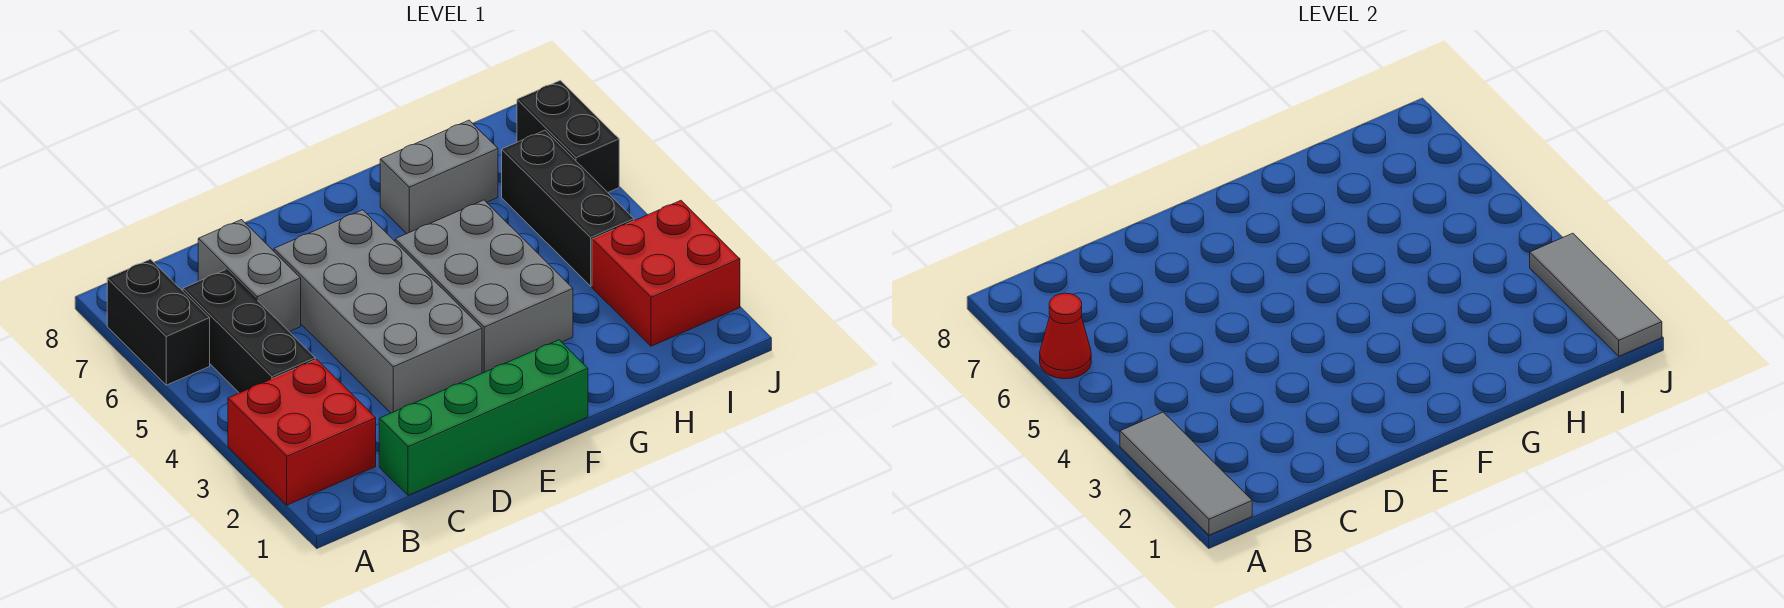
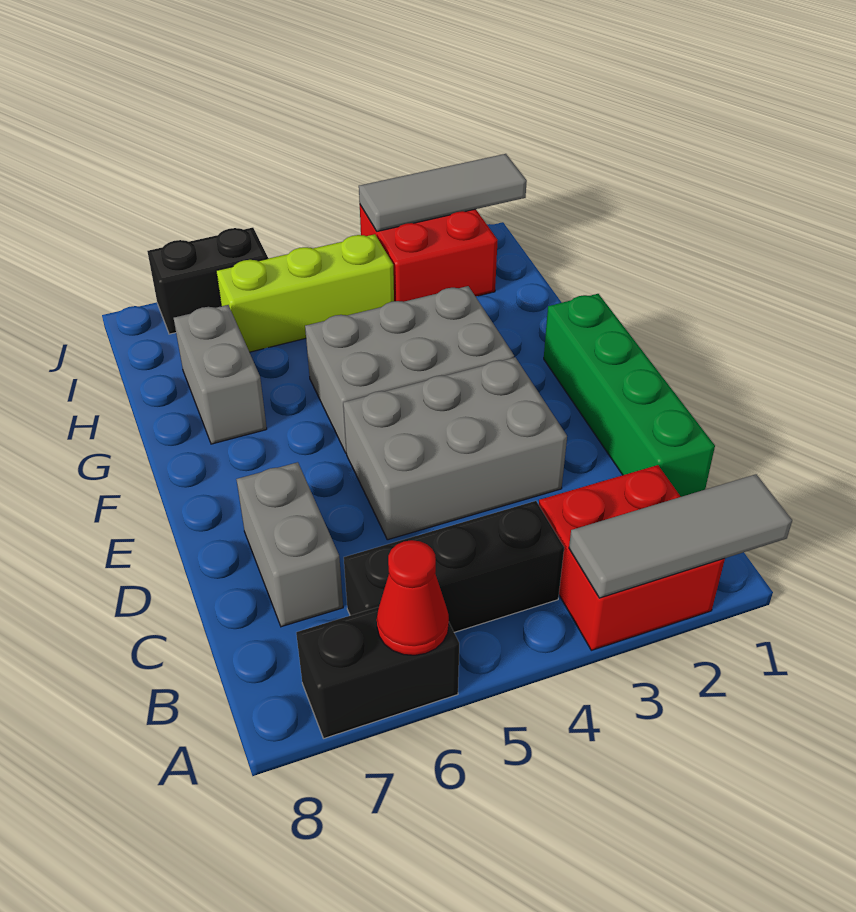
grey brick C6:C7 level 1 -> grey brick C7:D7 level 1
grey brick D3:E6 level 1 -> grey brick D3:E5 level 1
black brick I4:I6 level 1 -> lime brick I4:I6 level 1

